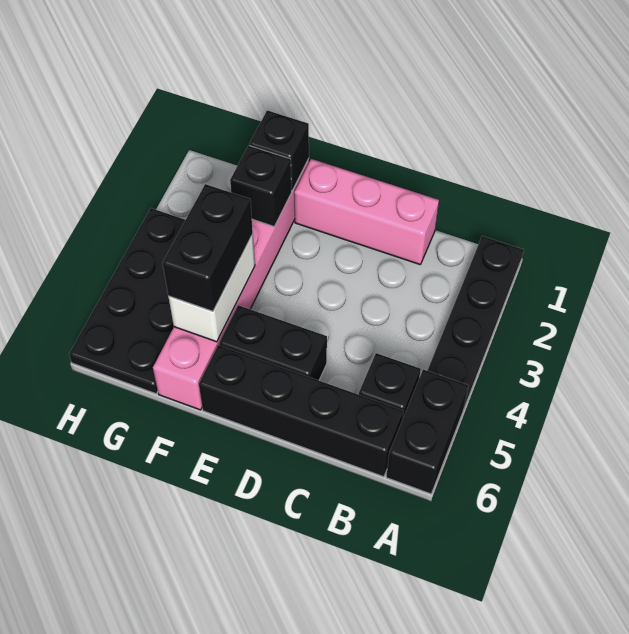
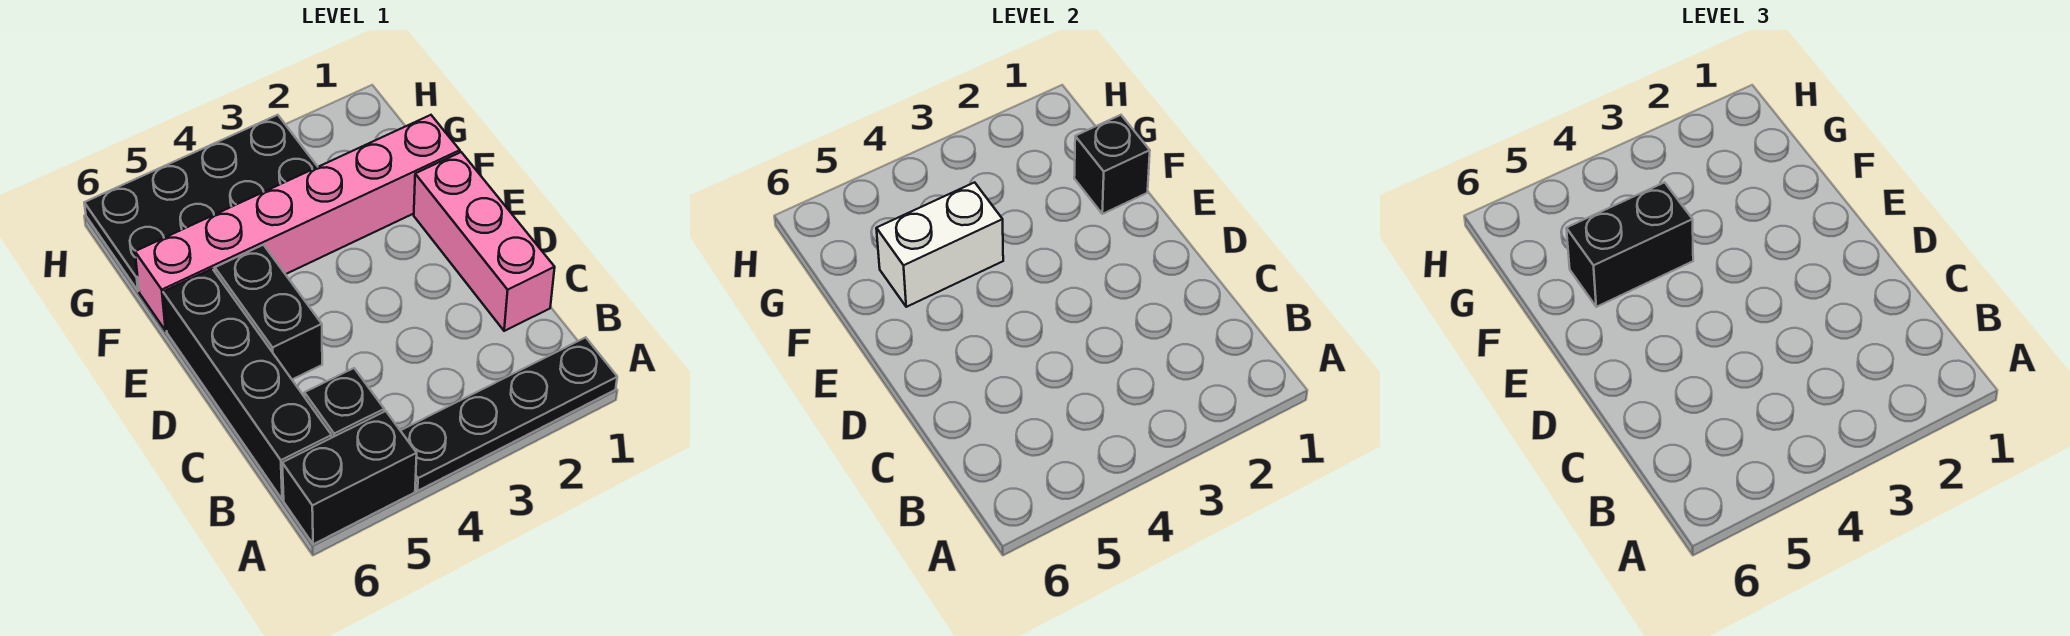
black brick F2 level 2 -> none

